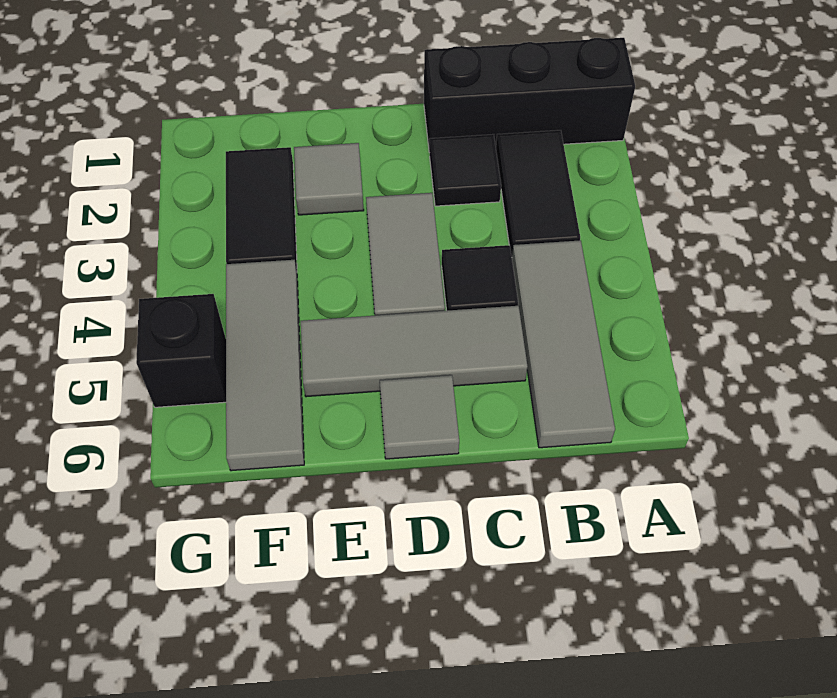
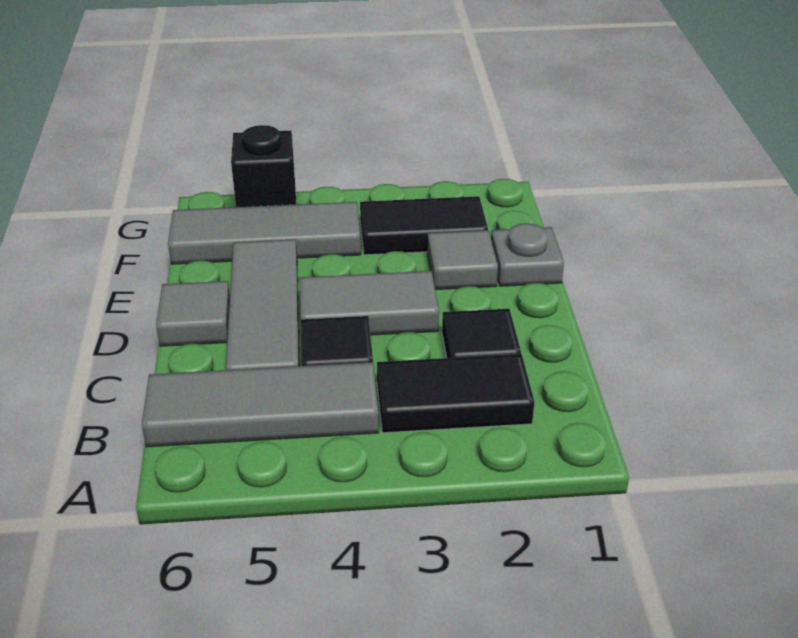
black brick A1:C1 level 1 -> none
none -> grey plate E1 level 1

